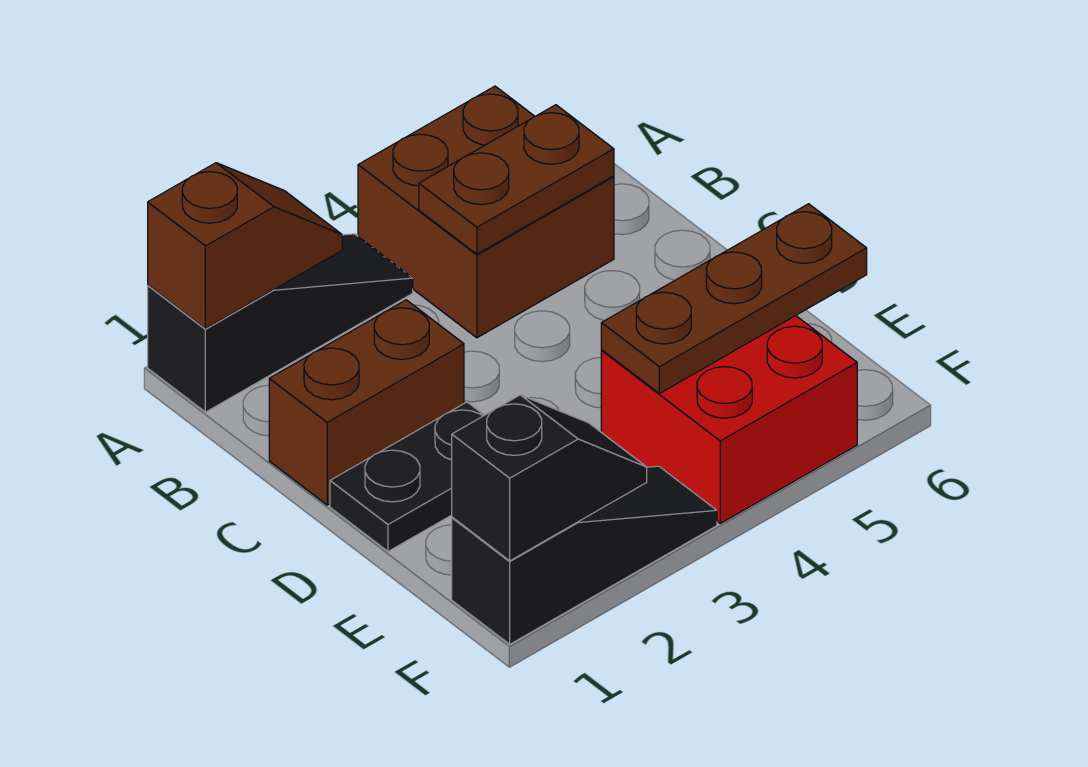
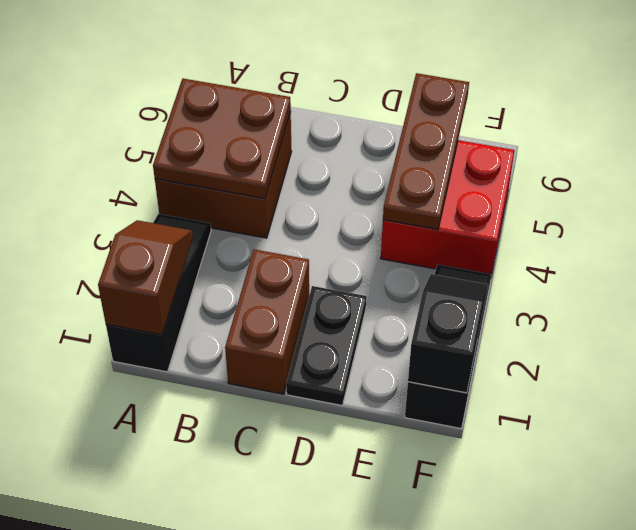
brown plate B4:B5 level 2 -> brown plate A4:B5 level 2

